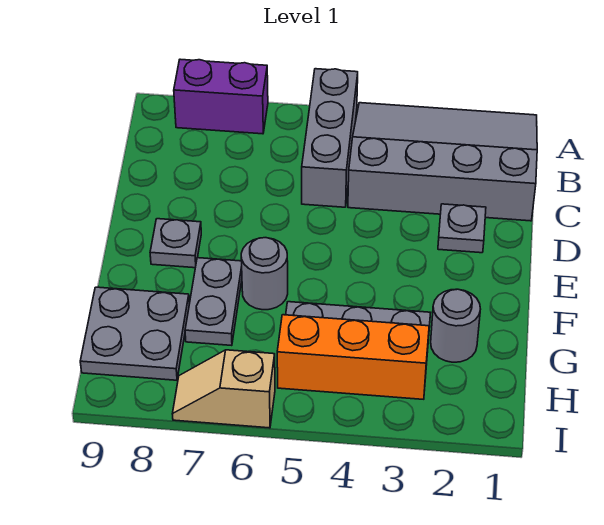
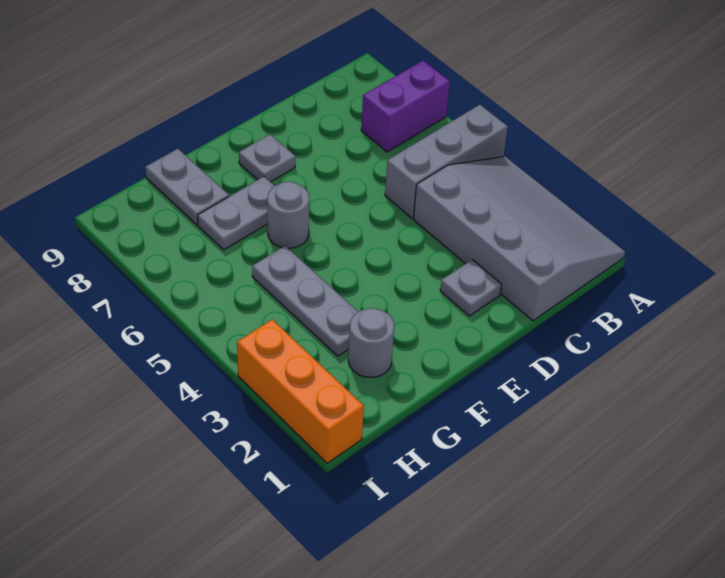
purple brick A7:A8 level 1 -> purple brick A7:B7 level 1
grey plate G8:H9 level 1 -> grey plate G8:G9 level 1
orange brick H3:H5 level 1 -> orange brick I1:I3 level 1
tan slope I6:I7 level 1 top 6 -> none

